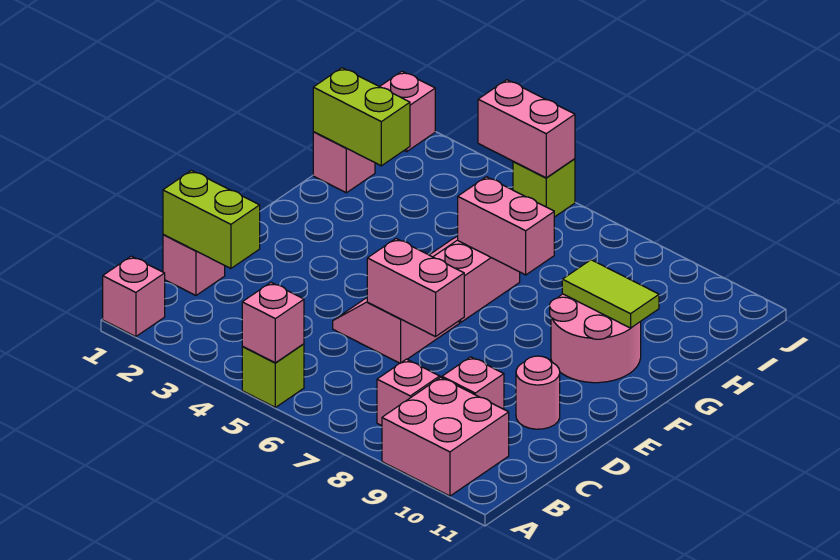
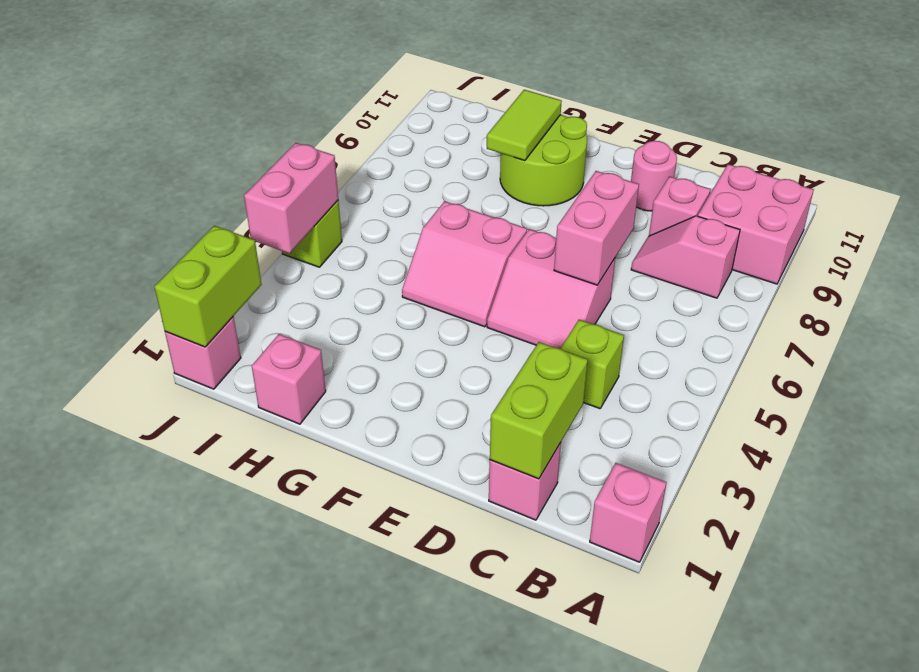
lime brick A5 level 1 -> lime brick C4 level 1
pink brick A5 level 2 -> none
pink round brick F9:G10 level 1 -> lime round brick F9:G10 level 1
pink brick G6:G7 level 2 -> none
lime brick H1:H2 level 2 -> lime brick J1:J2 level 2

